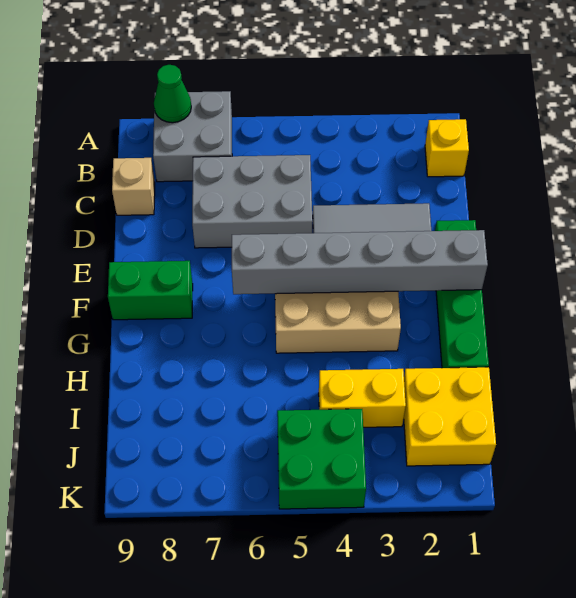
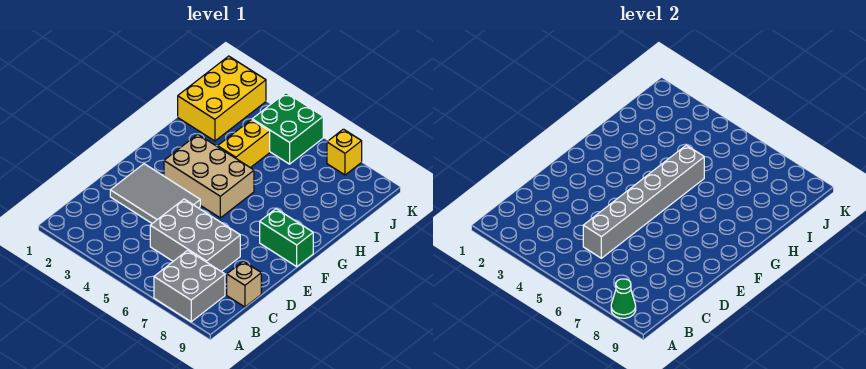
yellow brick B1 level 1 -> yellow brick K7 level 1
green brick E1:H1 level 1 -> none
grey brick F1:F6 level 2 -> grey brick C5:H5 level 2
yellow brick I1:J2 level 1 -> yellow brick I1:K2 level 1
yellow brick I3:I4 level 1 -> yellow brick H4:I4 level 1

